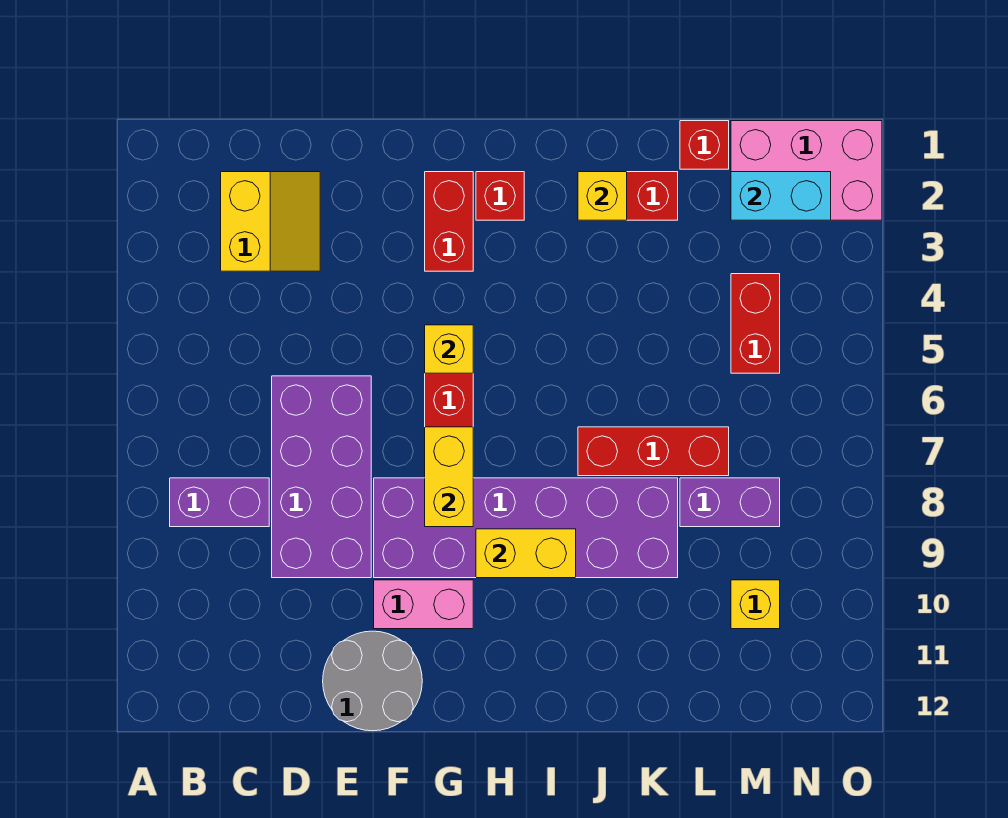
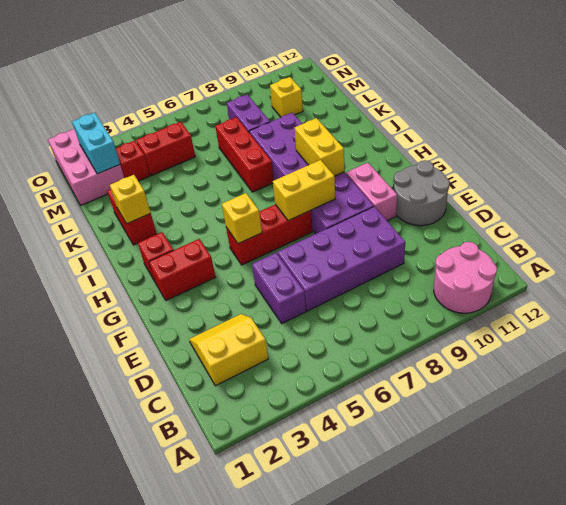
none -> pink round brick A10:B11 level 1
purple brick B8:C8 level 1 -> purple brick D5:E5 level 1
red brick L1 level 1 -> red brick M3 level 1

